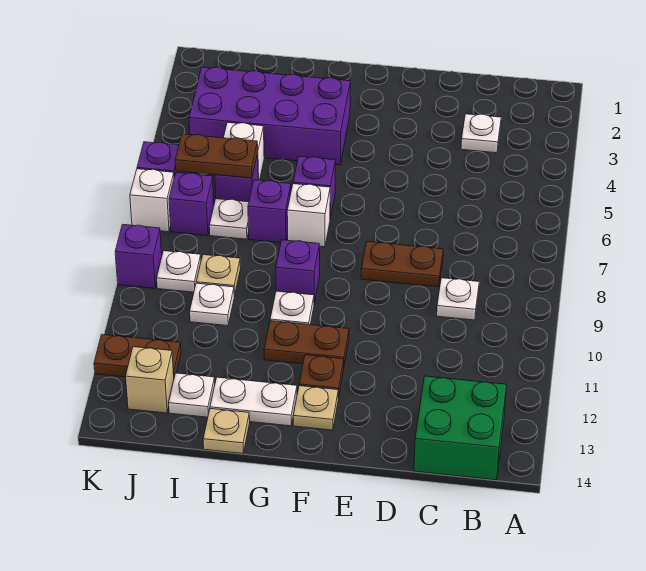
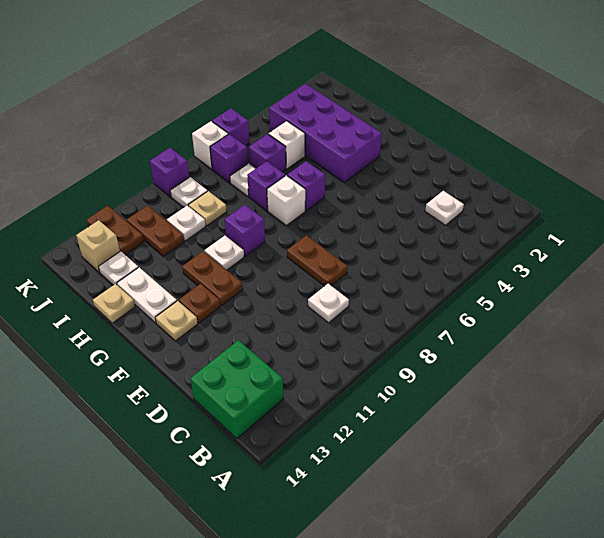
brown plate I6:J6 level 2 -> brown plate I11:J11 level 1

